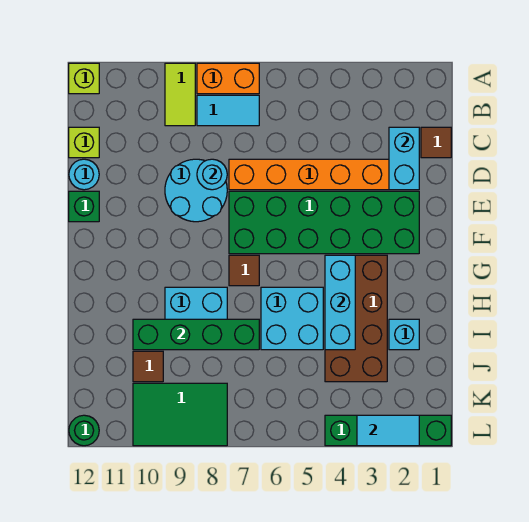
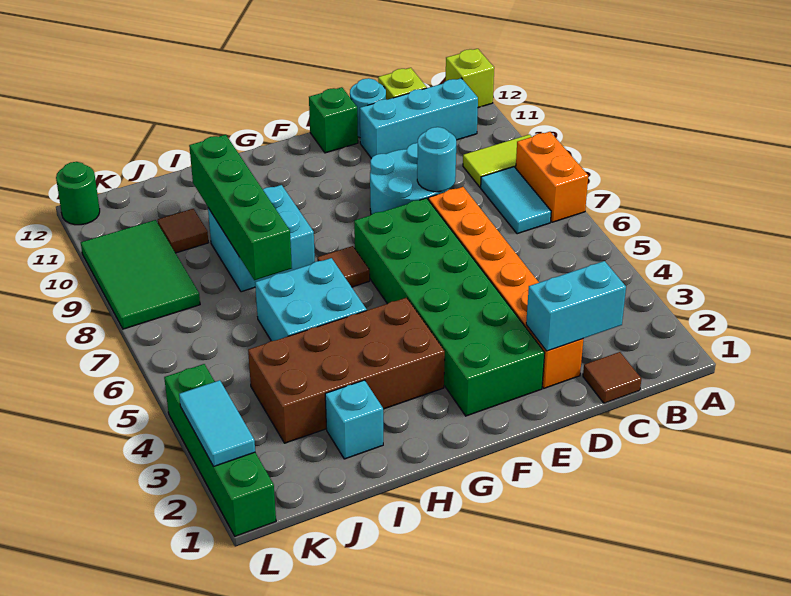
cyan brick G4:I4 level 2 -> cyan brick B11:D11 level 1

